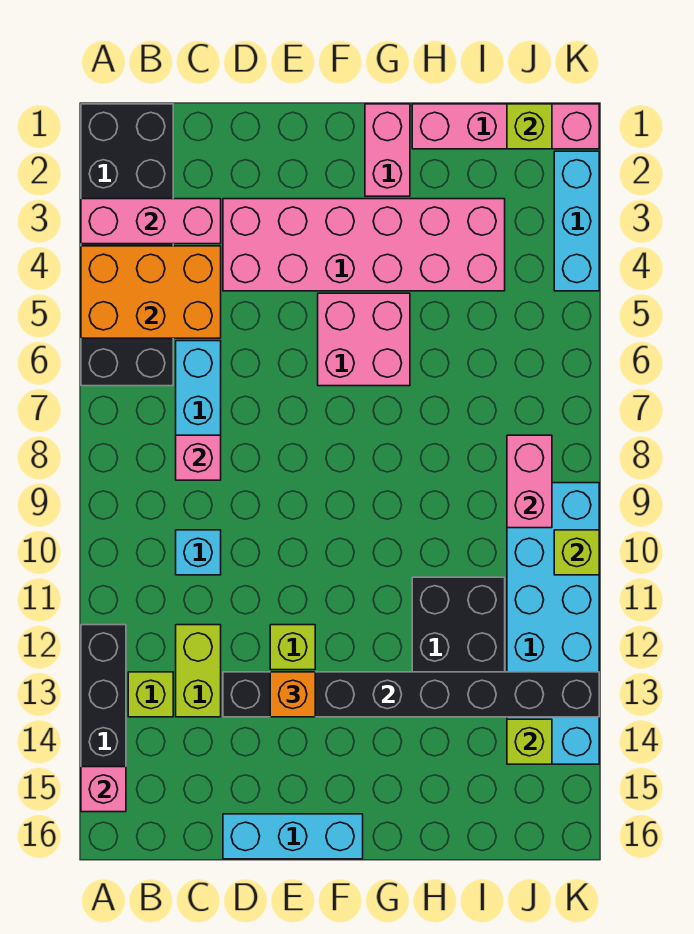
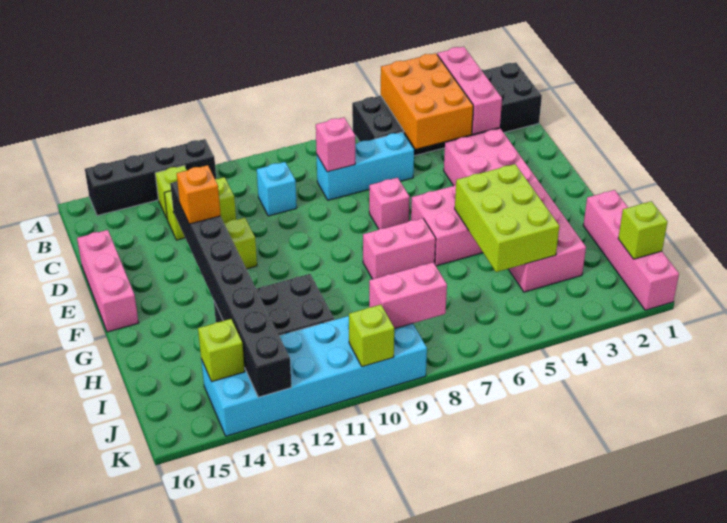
pink brick A15 level 2 -> pink brick E7 level 1
cyan brick D16:F16 level 1 -> pink brick D16:F16 level 1
pink brick G1:G2 level 1 -> pink brick G7:G8 level 1
none -> lime brick G4:I5 level 2
cyan brick K2:K4 level 1 -> none

